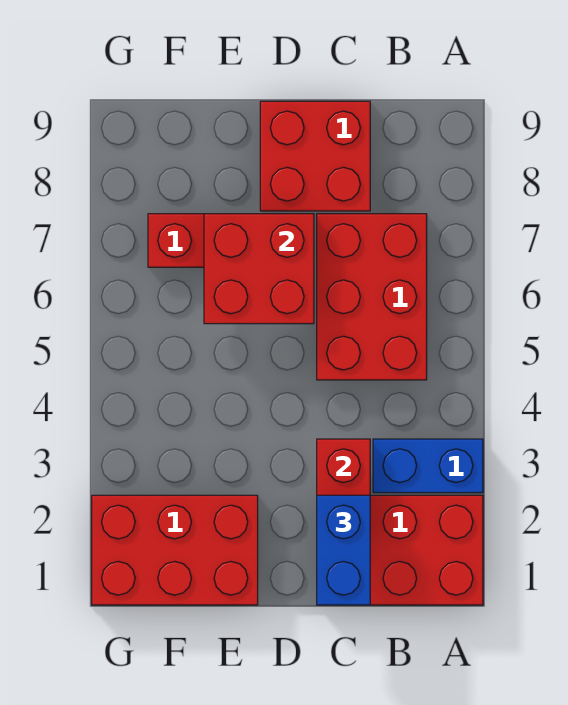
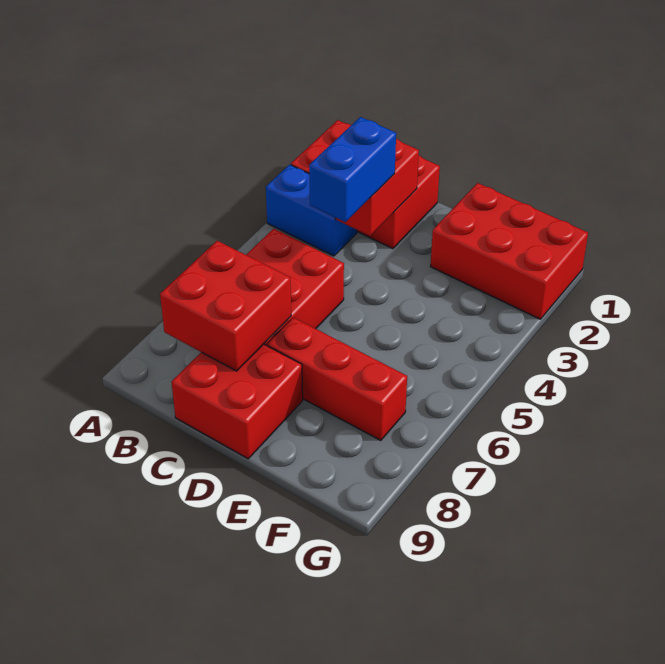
blue brick C1:C2 level 3 -> blue brick C3:C4 level 3
red brick D6:E7 level 2 -> red brick B7:C8 level 2

